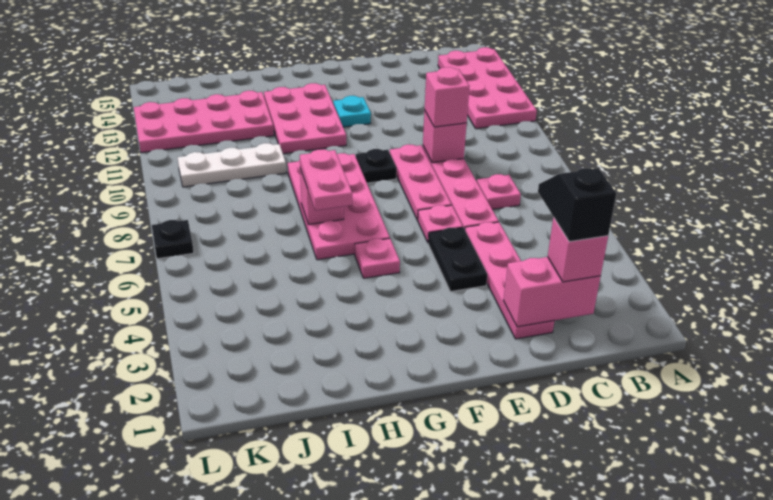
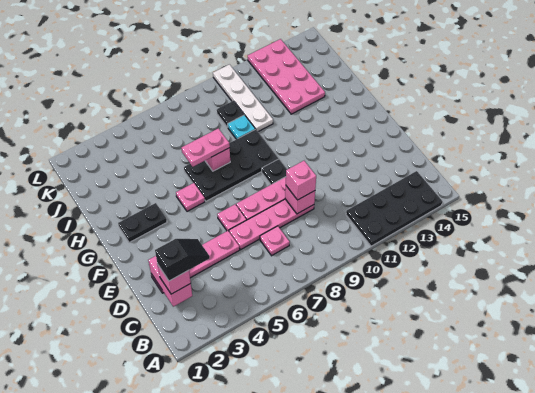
pink plate A11:B14 level 1 -> black plate A11:B14 level 1
black plate E4:E5 level 1 -> black plate G2:G3 level 1
cyan plate F12 level 1 -> cyan plate I9 level 1
pink plate G6:H9 level 1 -> black plate G6:H9 level 1
pink plate G11:H13 level 1 -> none
white plate I10:K10 level 1 -> white plate I10:L10 level 1
black plate L7 level 1 -> black plate J9 level 1

